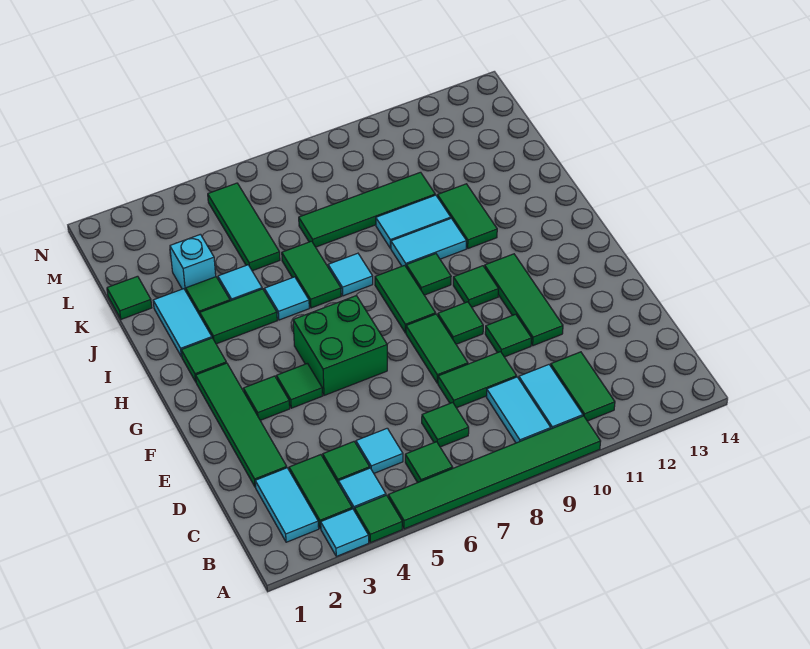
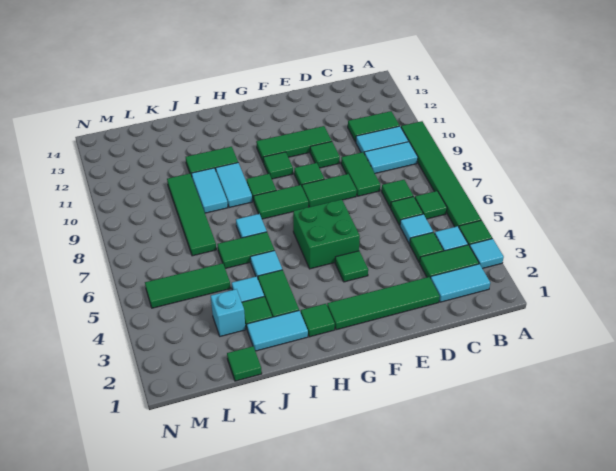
green tile F3 level 1 -> green tile C6 level 1

